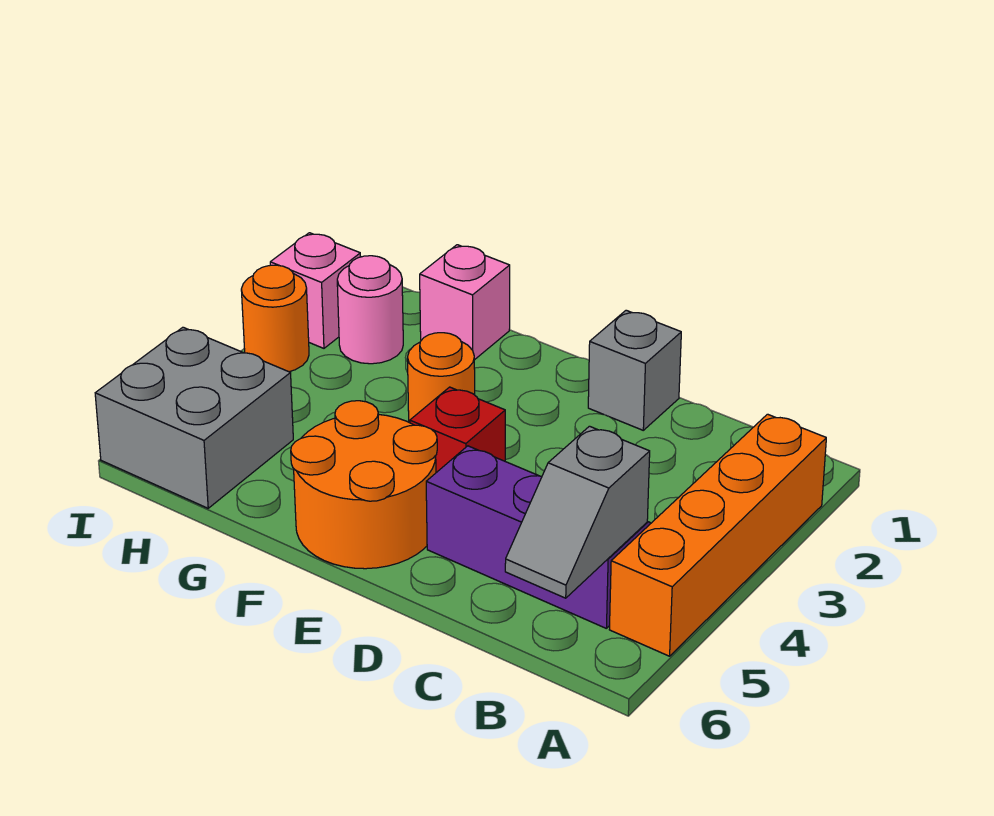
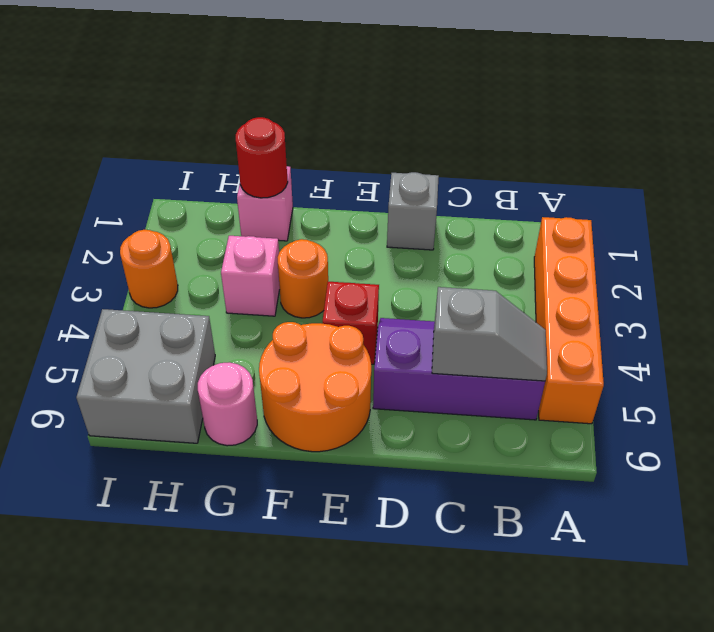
grey slope B5:B6 level 2 top 5 -> grey slope B5:C5 level 2 top C
none -> red round brick G1 level 2
pink round brick H2 level 1 -> pink round brick G6 level 1
pink brick I2 level 1 -> pink brick G3 level 1

